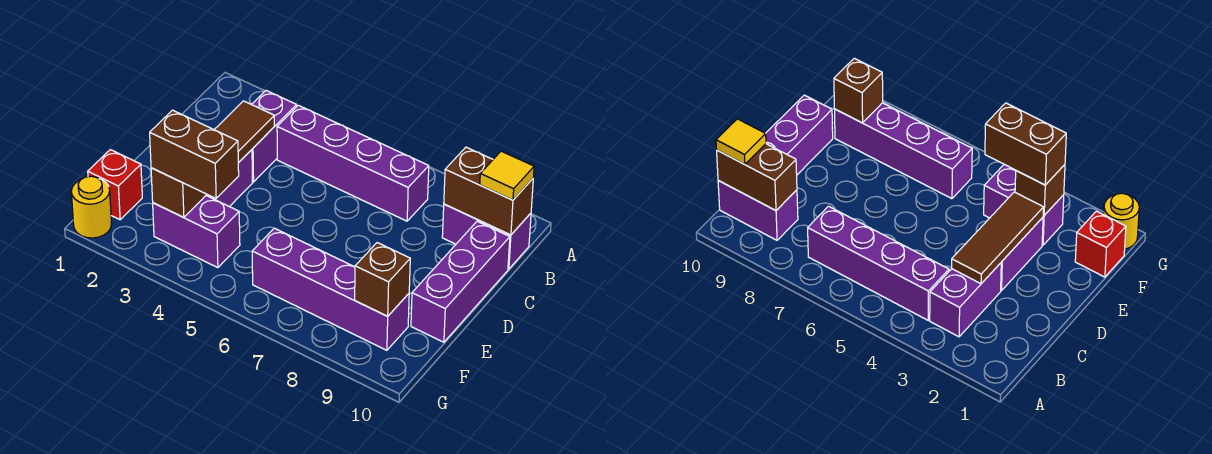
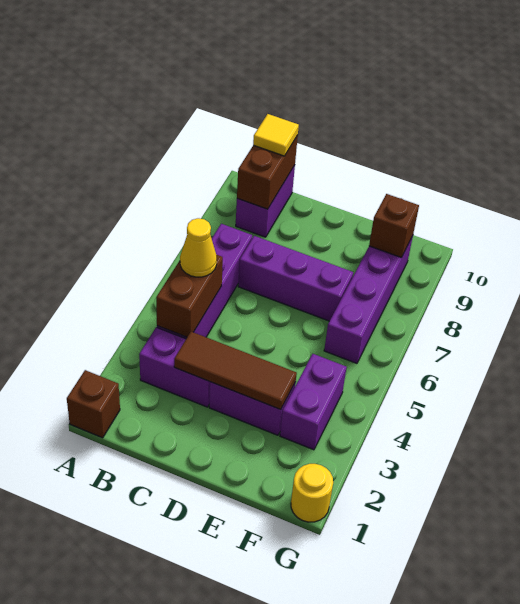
none -> yellow cone B5 level 3
purple brick C10:E10 level 1 -> purple brick C7:E7 level 1
red brick F1 level 1 -> none
brown brick F3 level 2 -> brown brick A1 level 1
brown brick F3:F4 level 3 -> brown brick B4:B5 level 2

